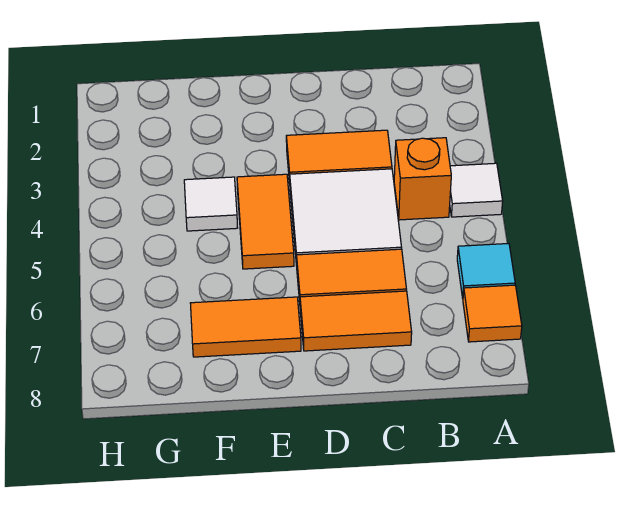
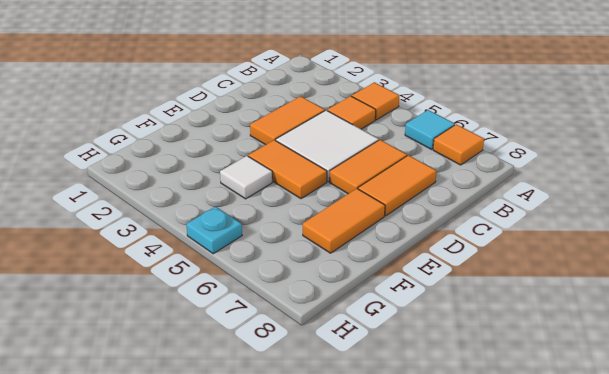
white tile A4 level 1 -> orange tile A4 level 1
orange brick B4 level 1 -> orange tile B4 level 1
none -> cyan plate H5 level 1

